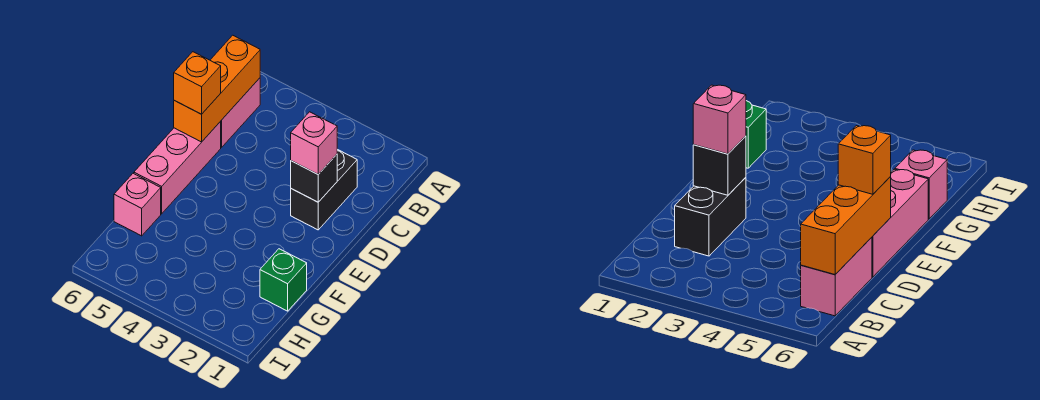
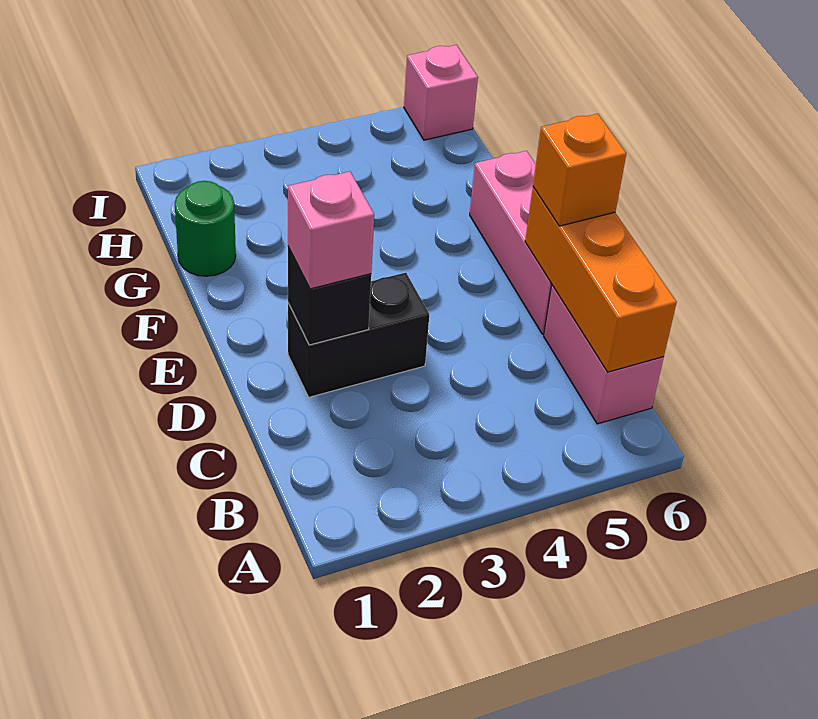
black brick C2:D2 level 1 -> black brick D2:D3 level 1
green brick G1 level 1 -> green round brick G1 level 1
pink brick G6 level 1 -> pink brick I6 level 1

